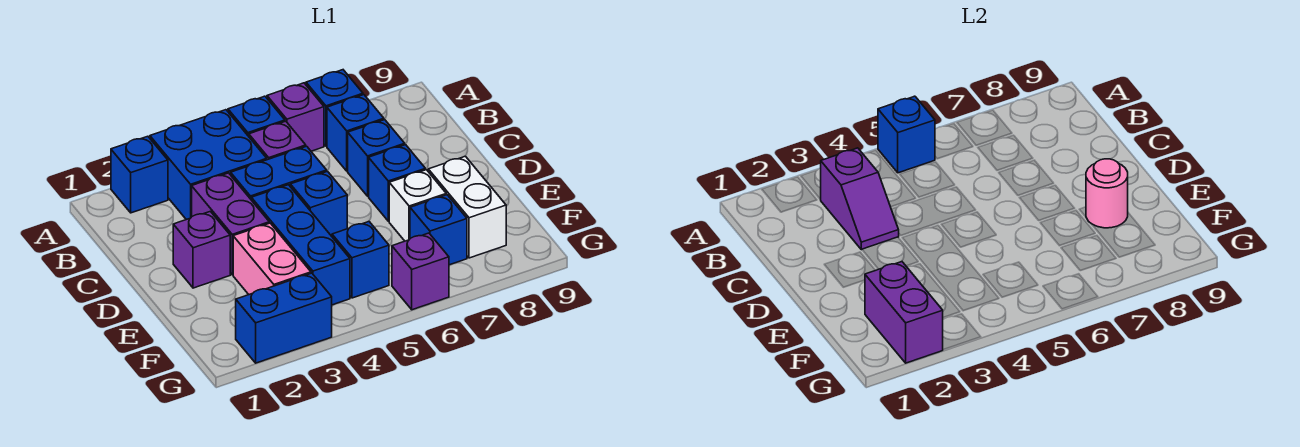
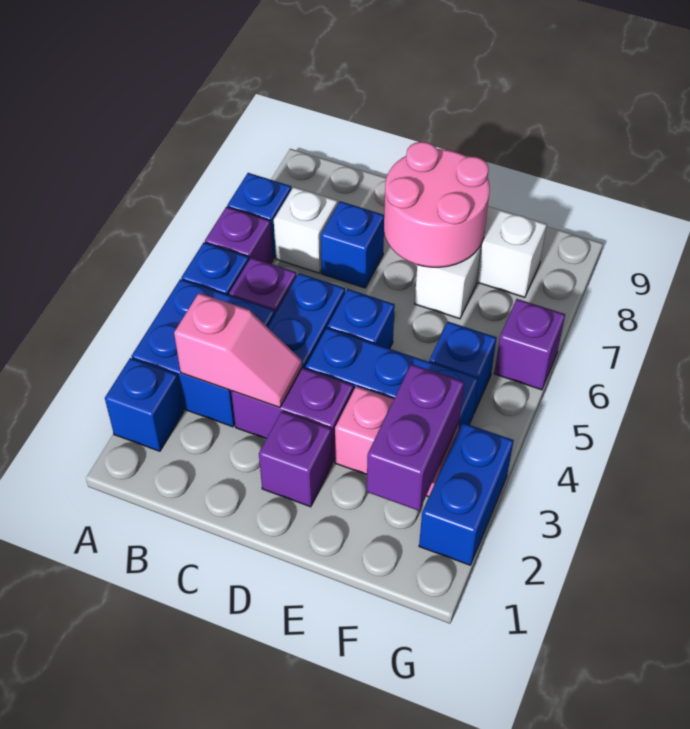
blue brick A5 level 2 -> none
purple slope B3:C3 level 2 top B -> pink slope B3:C3 level 2 top B
blue brick B7 level 1 -> white brick B7 level 1
blue brick D7 level 1 -> none
pink round brick E8 level 2 -> pink round brick D7:E8 level 2
purple brick F2:G2 level 2 -> purple brick F2:F3 level 2
blue brick F7 level 1 -> none

